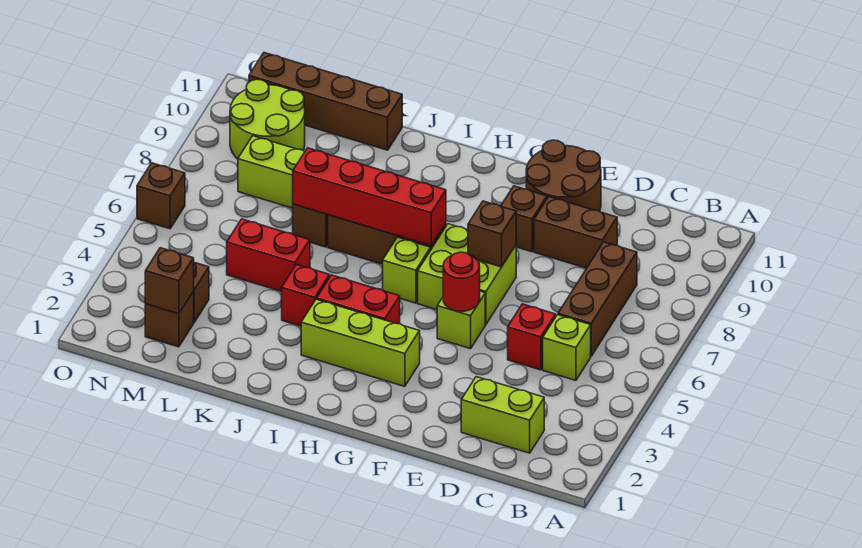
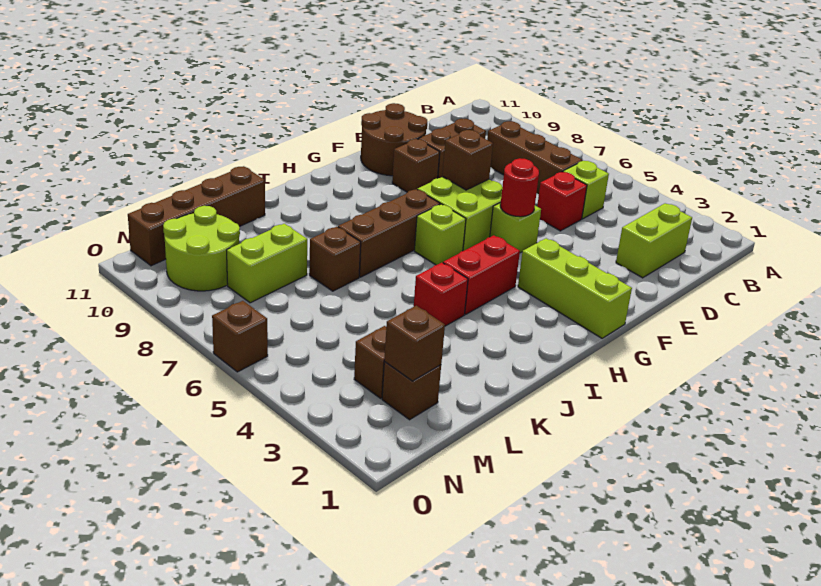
lime brick G3:I3 level 1 -> lime brick G1:G3 level 1
red brick H7:K7 level 2 -> none
red brick K5:L5 level 1 -> none

